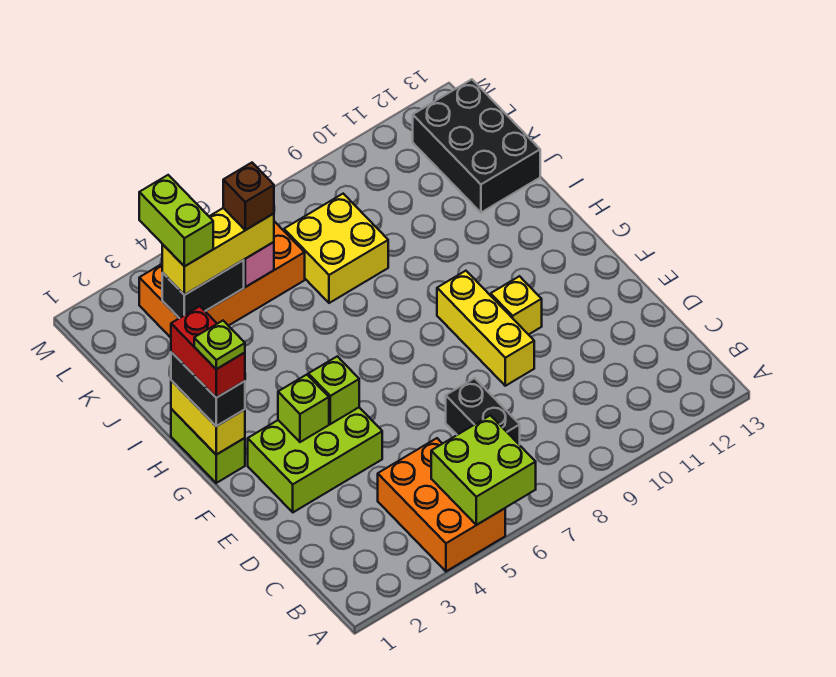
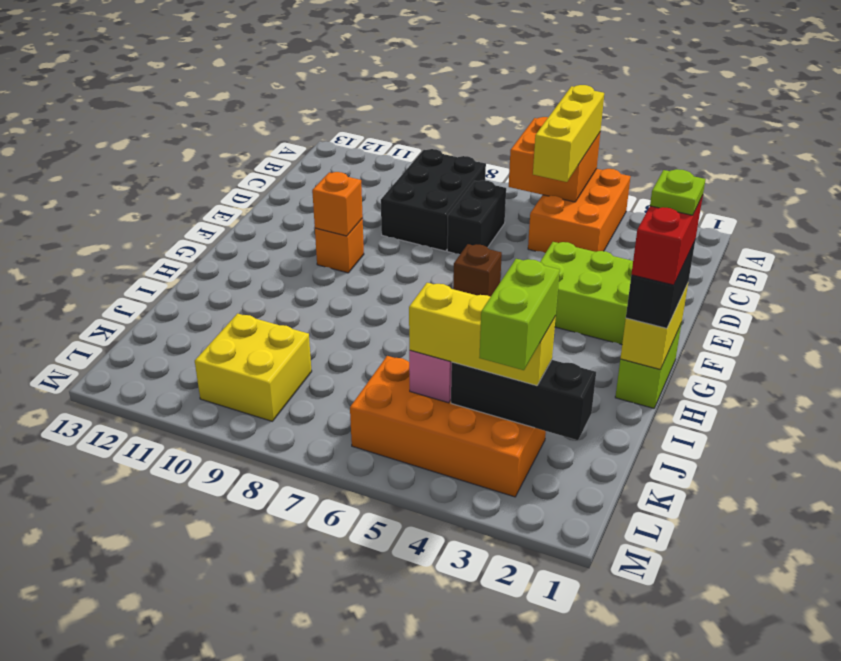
lime brick A5:B6 level 2 -> orange brick A5:B6 level 2
yellow brick E9:G9 level 1 -> yellow brick A5:C5 level 3
lime brick F3 level 2 -> none
lime brick F4 level 2 -> none
yellow brick F10 level 1 -> orange brick F10 level 1
none -> orange brick F10 level 2
yellow brick J7:K8 level 1 -> yellow brick K9:L10 level 1
black brick J12:L13 level 1 -> black brick B8:D9 level 1
black brick K3:K4 level 2 -> black brick K2:K4 level 2
brown brick K5 level 4 -> brown brick F6 level 1

